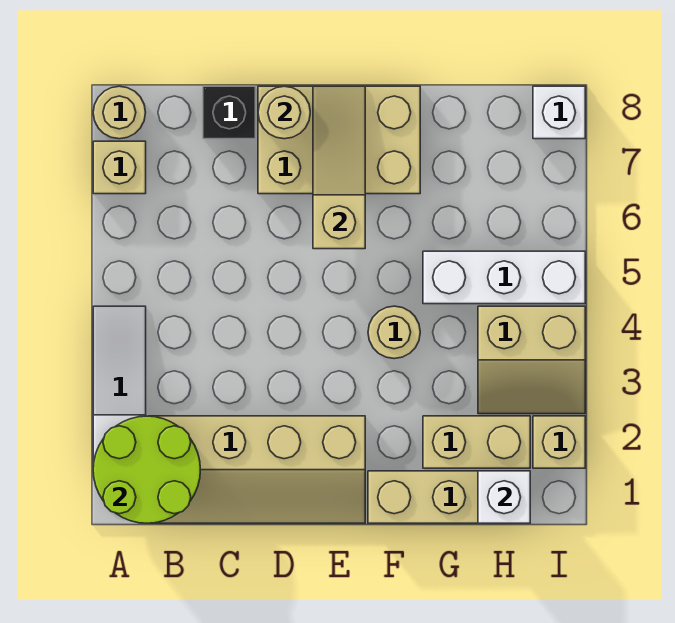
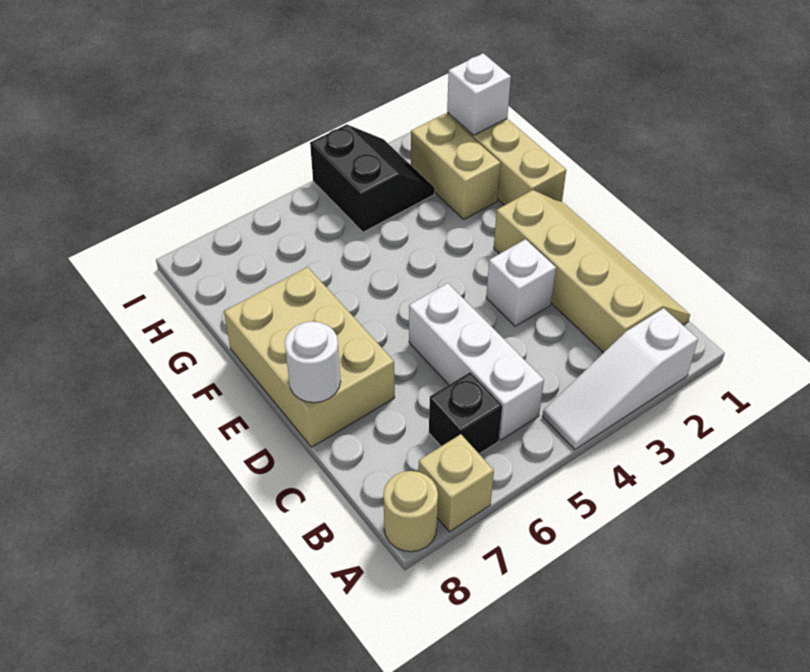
lime round brick A1:B2 level 2 -> none
black brick C8 level 1 -> black brick B6 level 1
tan round brick D8 level 2 -> white round brick D8 level 2
tan slope E6:E8 level 2 top 6 -> none
tan round brick F4 level 1 -> none
white brick G5:I5 level 1 -> white brick B5:D5 level 1
tan slope H3:I4 level 1 top 4 -> black slope H3:I4 level 1 top 4
tan brick I2 level 1 -> none
white brick I8 level 1 -> white brick D3 level 1

